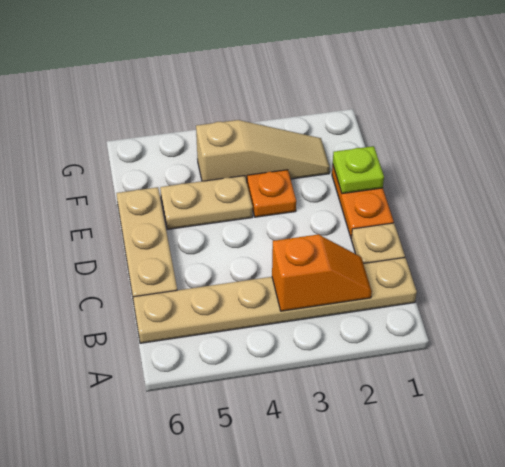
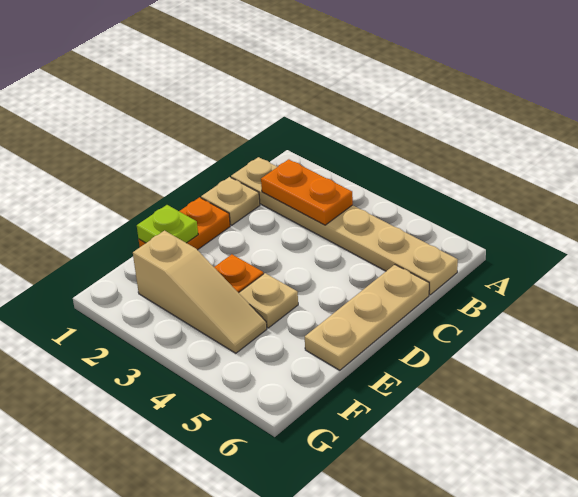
orange slope B2:B3 level 2 top 3 -> orange plate B2:B3 level 2
tan plate E4:E5 level 1 -> tan plate E4 level 1
tan slope F2:F4 level 1 top 4 -> tan slope F2:F4 level 1 top 2

